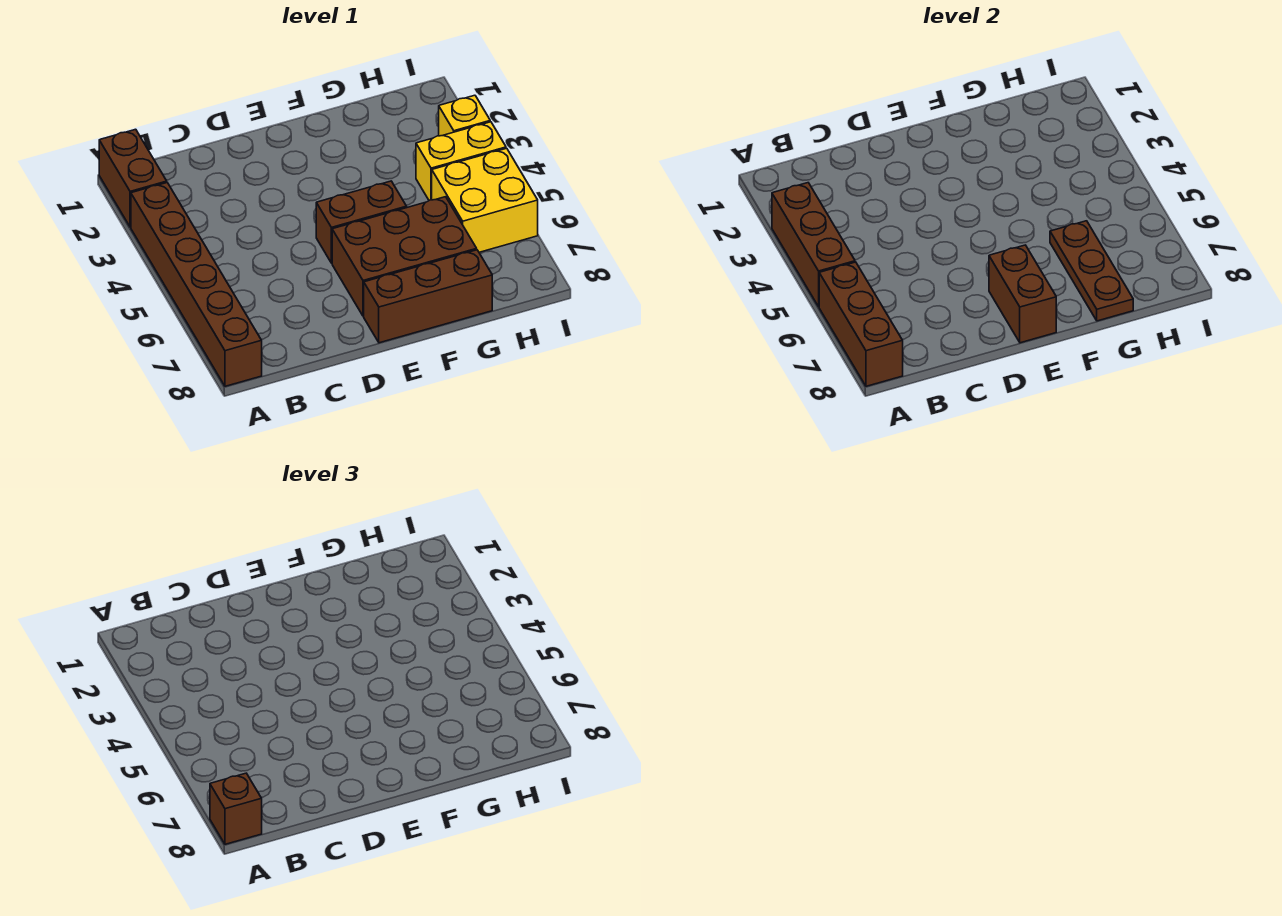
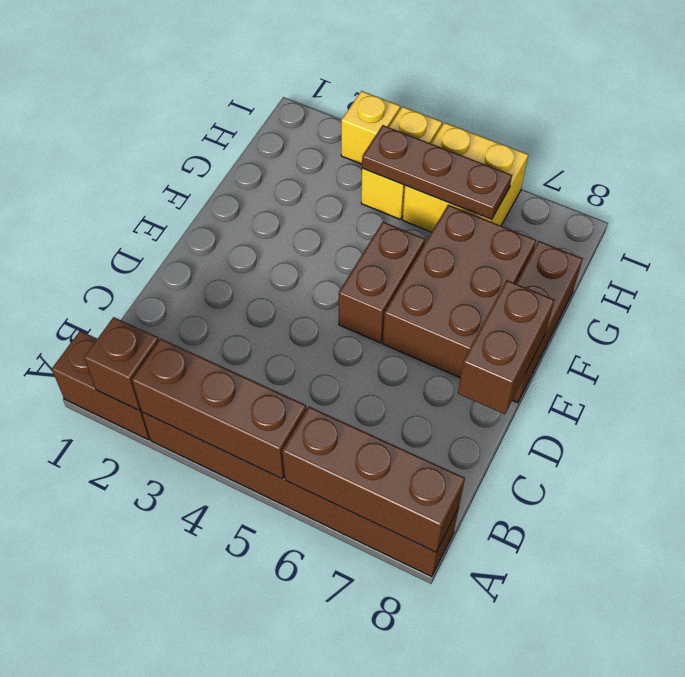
brown brick A8 level 3 -> brown brick A2 level 2
brown brick E7:E8 level 2 -> brown brick D8:E8 level 2
brown plate G6:G8 level 2 -> brown plate H4:H6 level 2

